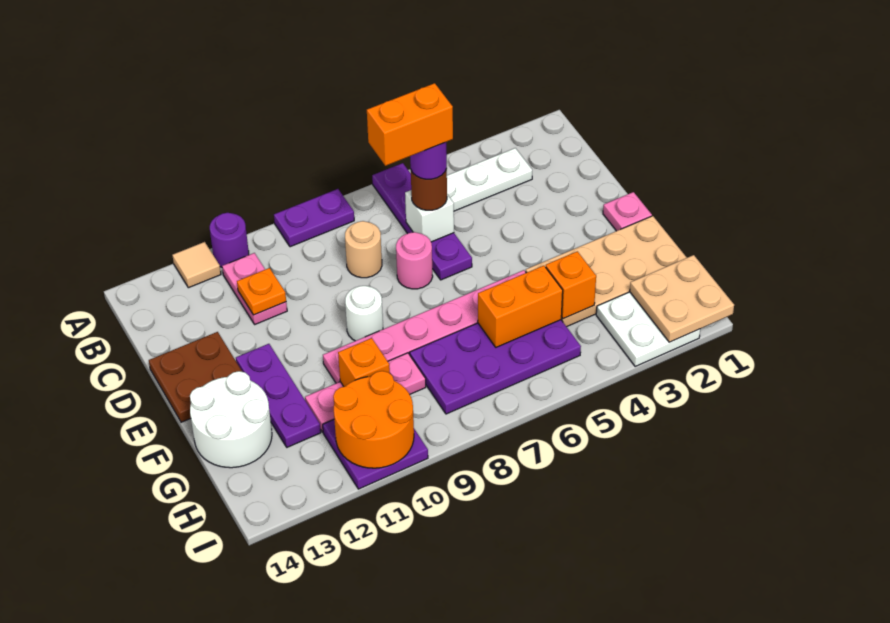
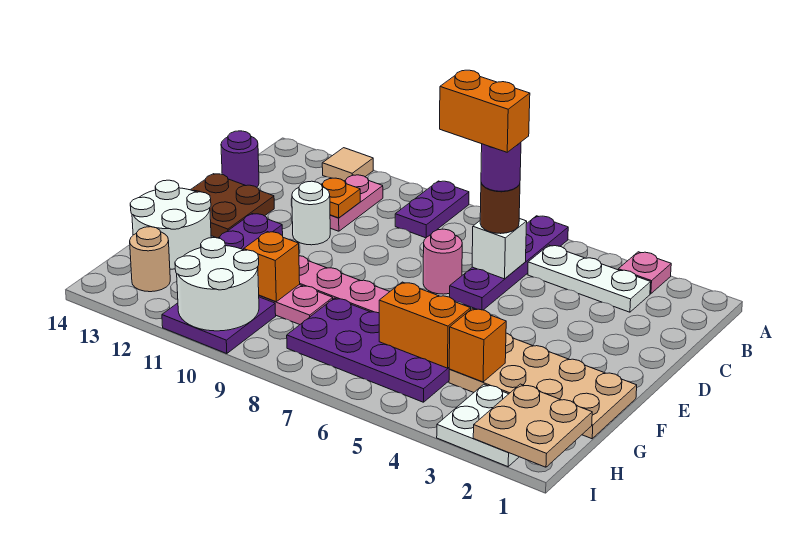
purple plate A8:A9 level 1 -> purple plate A9:B9 level 1
purple round brick A11 level 1 -> purple round brick C14 level 1
tan round brick C8 level 1 -> tan round brick H13 level 1
pink plate E1 level 1 -> pink plate A3 level 1
white round brick E9 level 1 -> white round brick D11 level 1
orange round brick H10:I11 level 2 -> white round brick H10:I11 level 2

